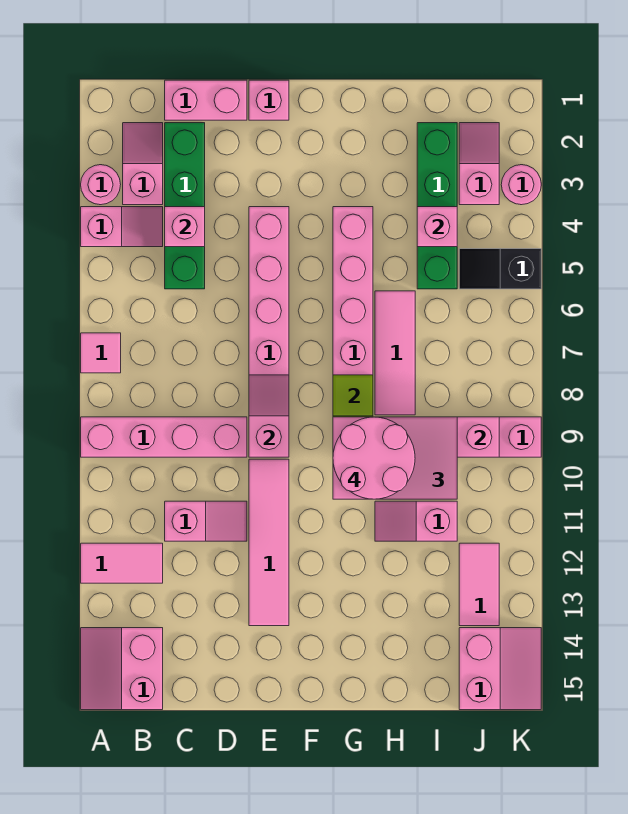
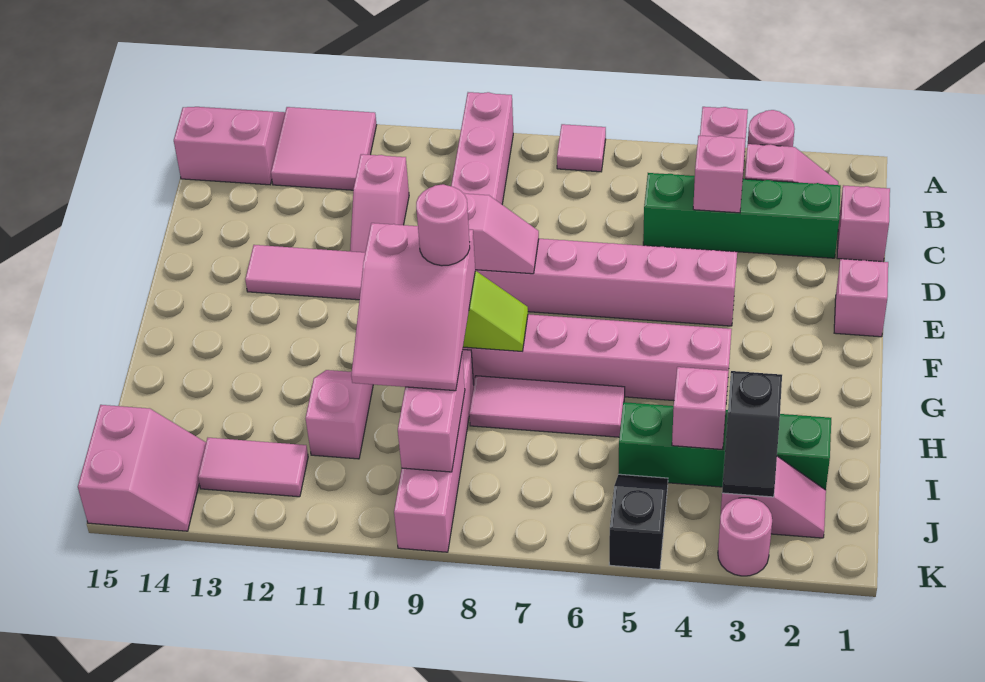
pink tile A12:B12 level 1 -> pink tile A12:B13 level 1
pink brick C1:D1 level 1 -> pink brick C1 level 1
pink round brick G9:H10 level 4 -> pink round brick G9 level 4
none -> black slope I3:J3 level 2 top I
pink slope J14:K15 level 1 top J -> pink slope J14:K15 level 1 top 15

